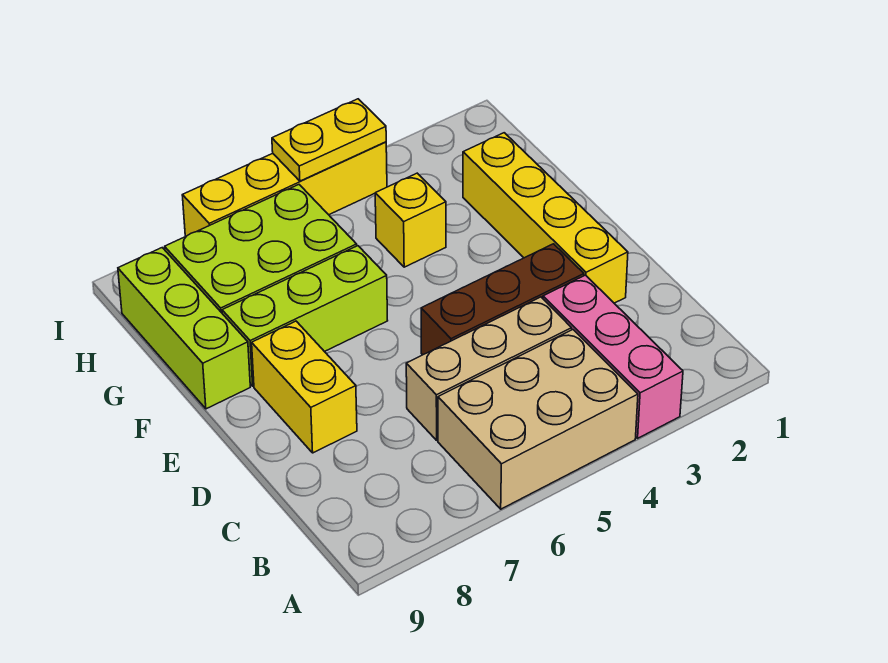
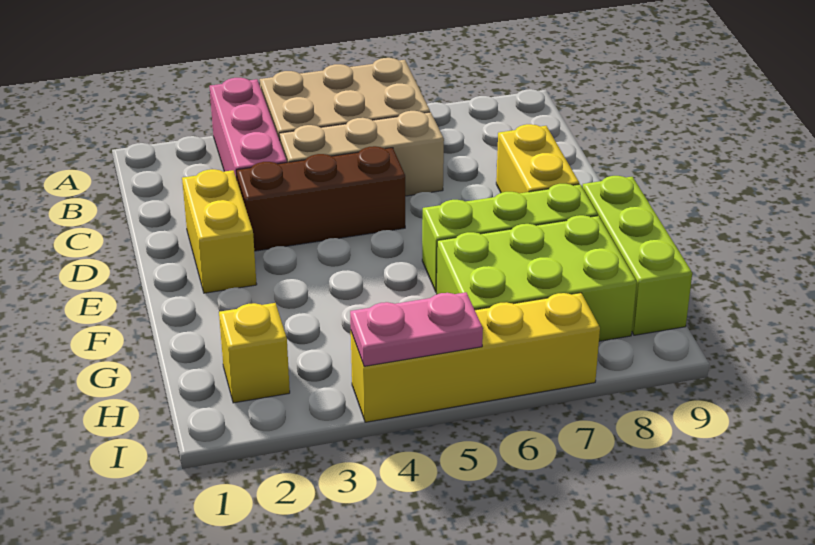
yellow brick D2:G2 level 1 -> yellow brick D2:E2 level 1
yellow brick G4 level 1 -> yellow brick H2 level 1
yellow plate I4:I5 level 2 -> pink plate I4:I5 level 2

